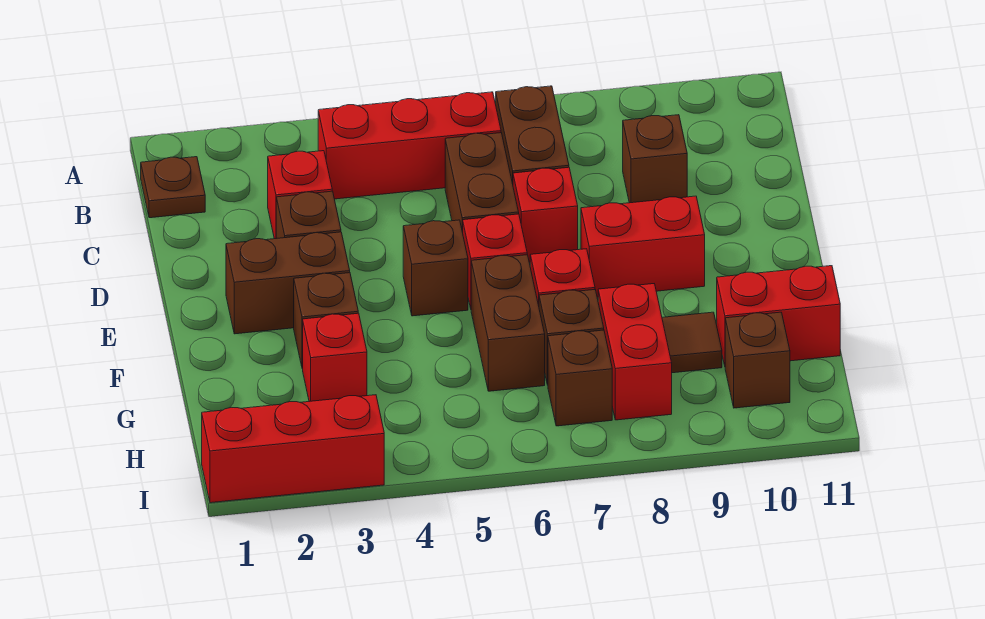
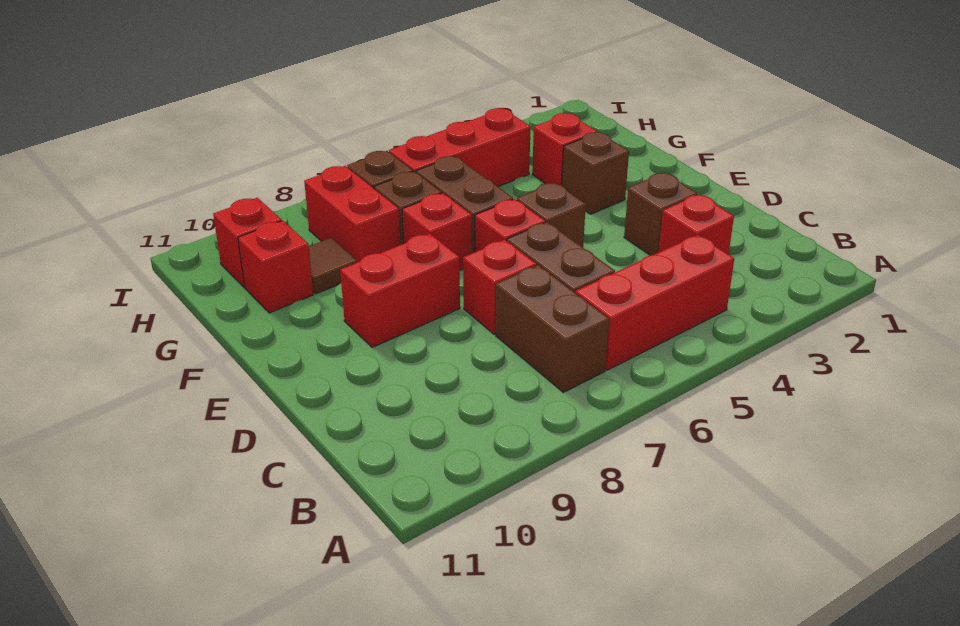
brown plate B1 level 1 -> none
brown brick C9 level 1 -> none
brown brick E2:E3 level 1 -> none
red brick G10:G11 level 1 -> red brick G10 level 1
brown brick H10 level 1 -> red brick H10 level 1
red brick I1:I3 level 1 -> red brick H4:H6 level 1

